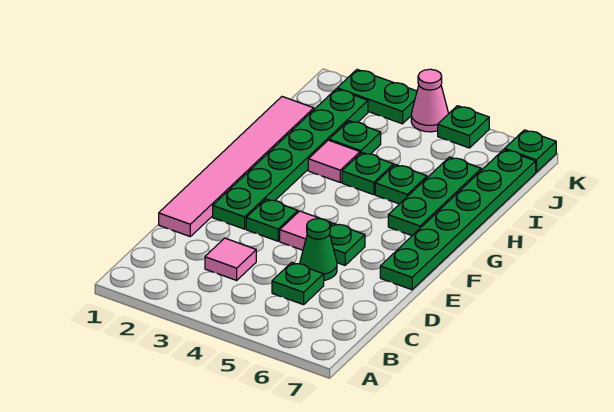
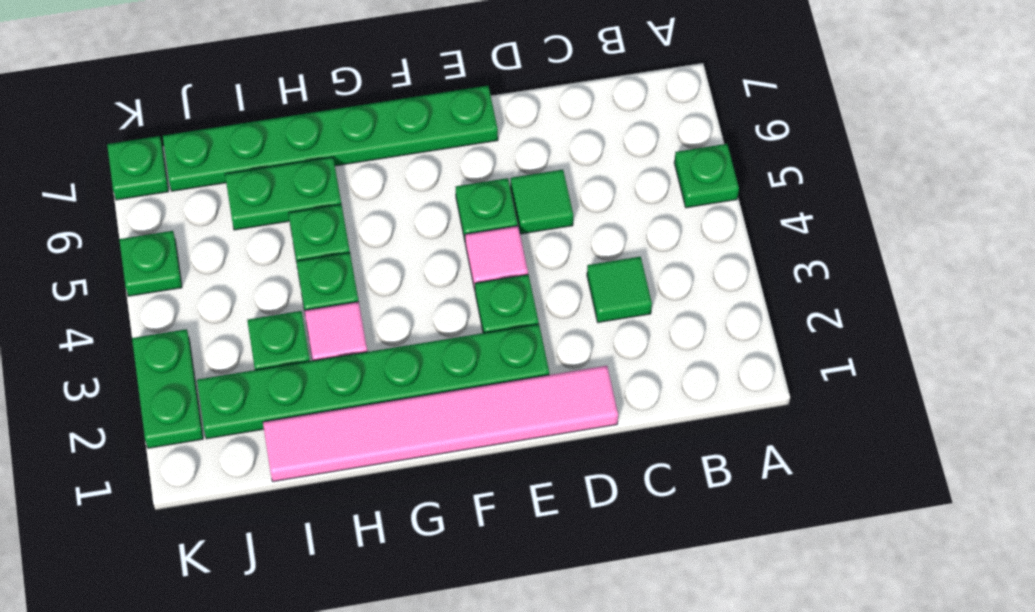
pink tile C3 level 1 -> green tile C3 level 1
green plate C5 level 1 -> green plate A5 level 1
green cone D5 level 1 -> green tile D5 level 1
green plate G6:I6 level 1 -> green plate H6:I6 level 1
pink cone K4 level 1 -> none

